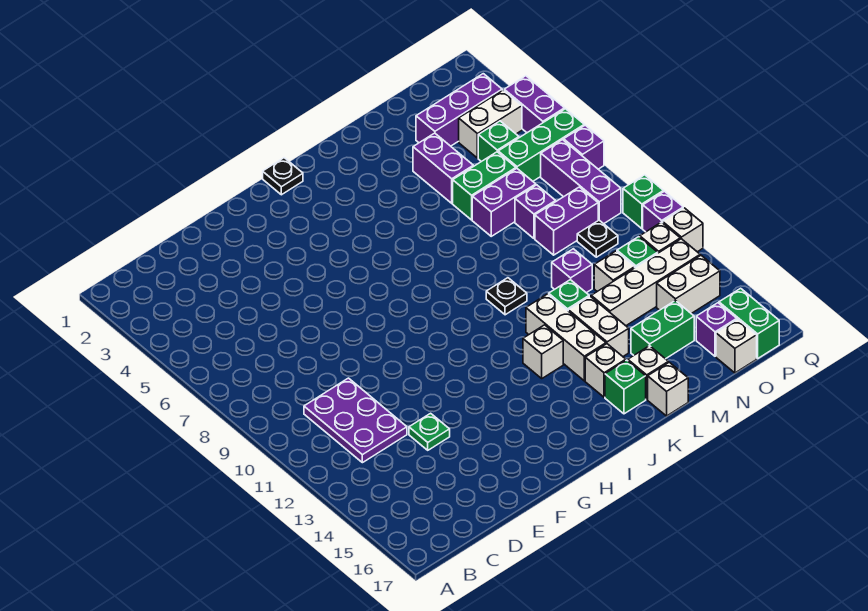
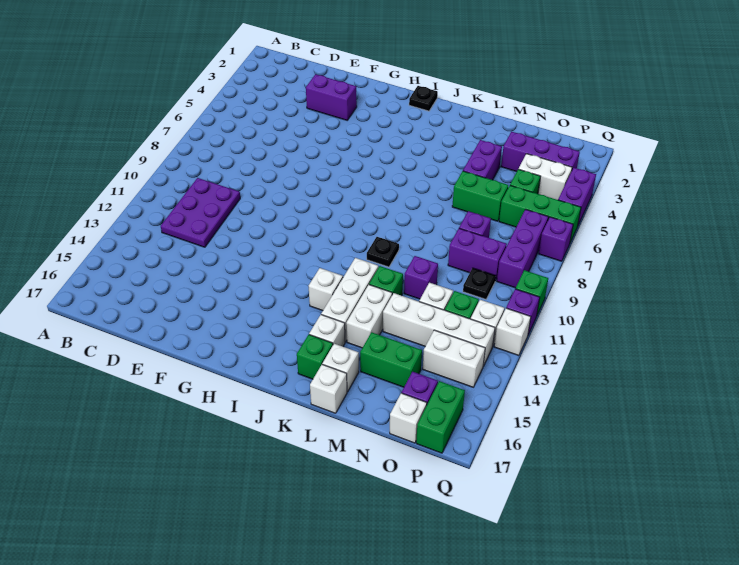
green plate E13 level 1 -> none
purple brick M7:N7 level 1 -> purple brick E3:F3 level 1

